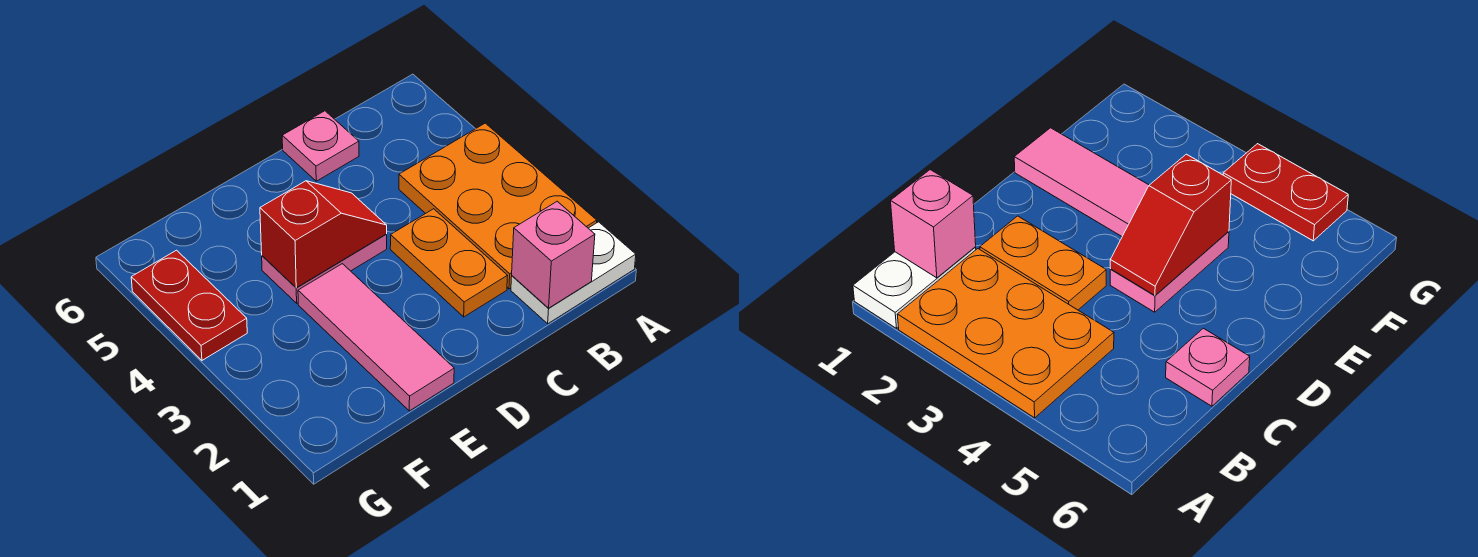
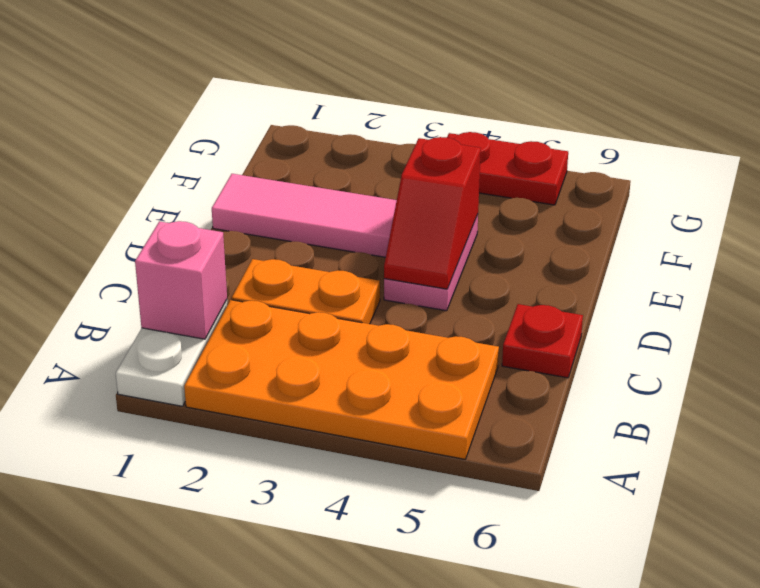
orange plate A2:B4 level 1 -> orange plate A2:B5 level 1
pink plate C6 level 1 -> red plate C6 level 1

